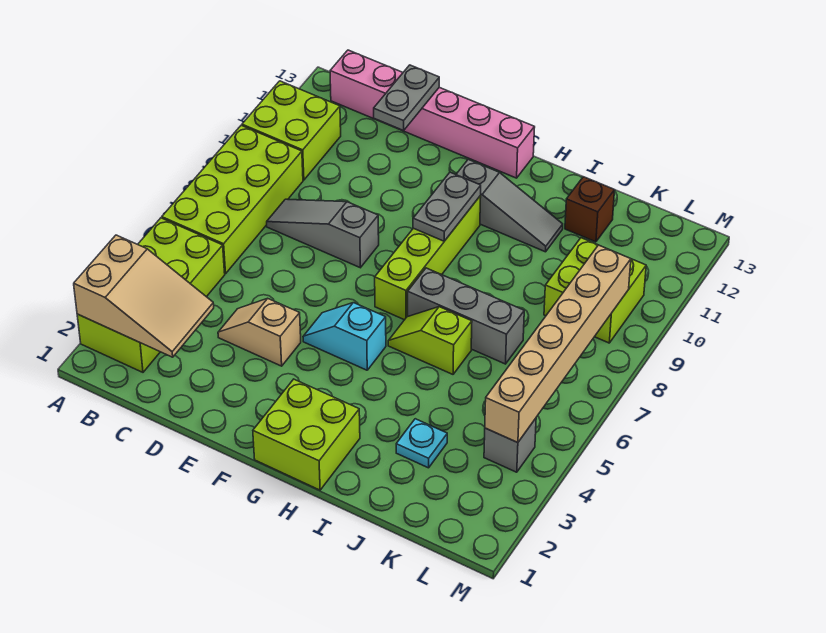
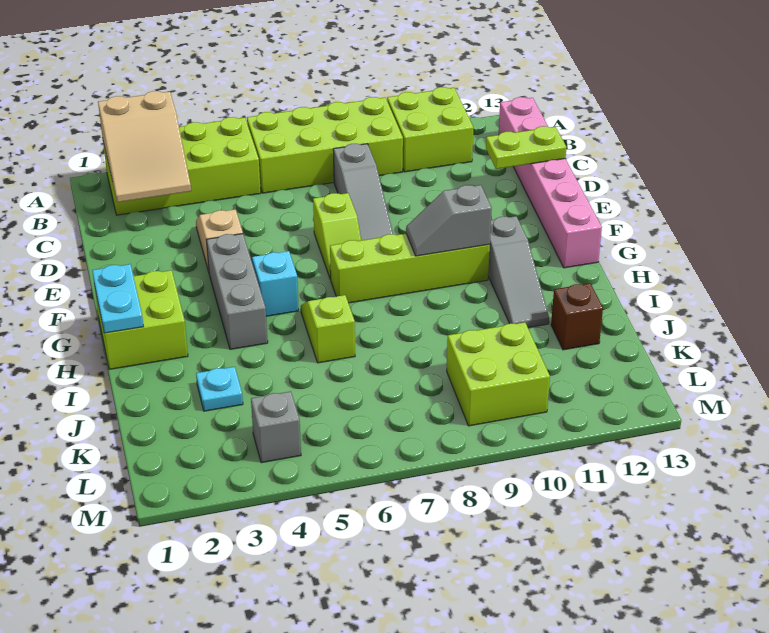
grey slope C8:E8 level 1 top E -> grey slope C8:E8 level 1 top C
grey plate D12:D13 level 2 -> lime plate D12:D13 level 2
none -> lime slope E7:F7 level 1 top E
none -> cyan plate G1:H1 level 2
grey plate G9:G10 level 2 -> grey slope G9:G10 level 2 top 10
grey brick H7:J7 level 1 -> grey brick F4:H4 level 1
tan brick L4:L9 level 2 -> none

